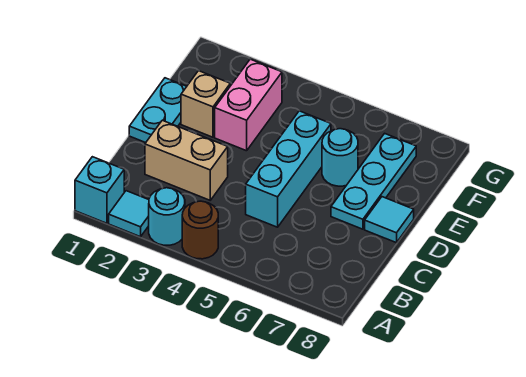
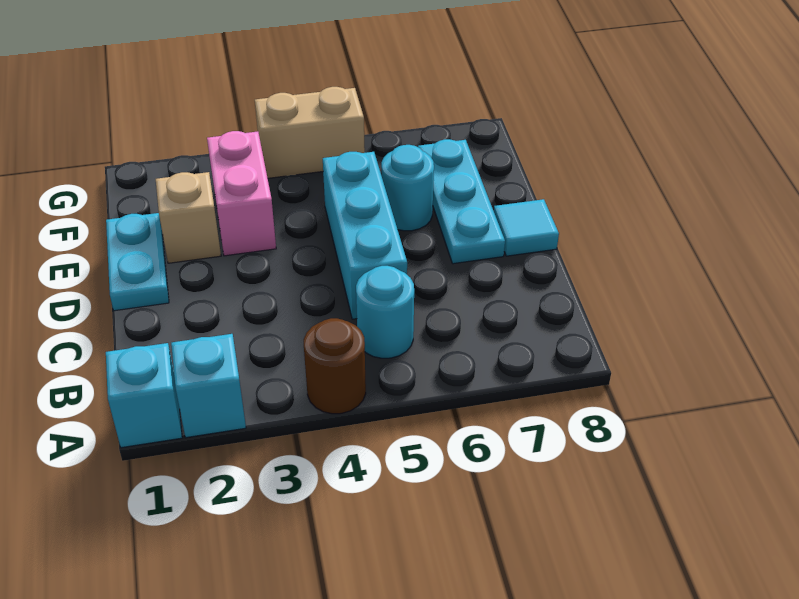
cyan tile A2 level 1 -> cyan brick A2 level 1
cyan round brick A3 level 1 -> cyan round brick B5 level 1
tan brick C2:C3 level 1 -> tan brick G4:G5 level 1

